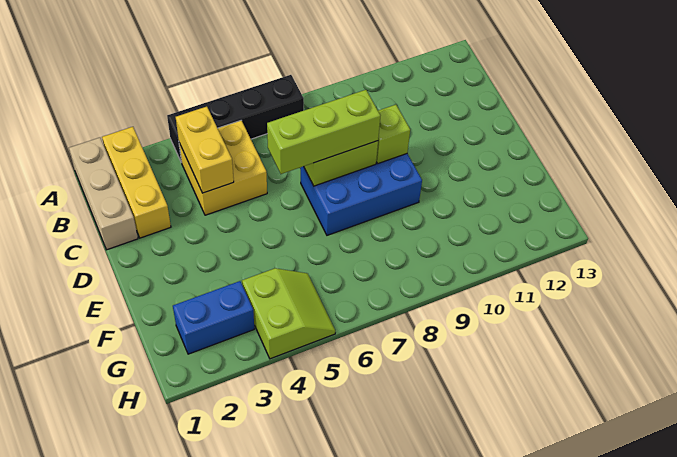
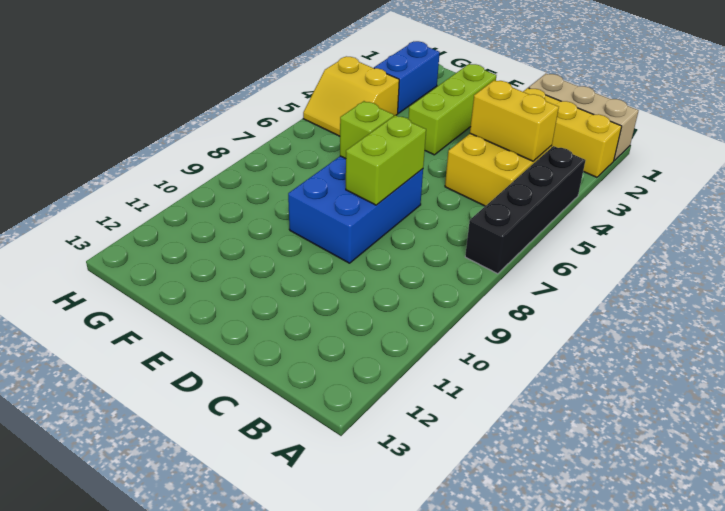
lime brick D6:D8 level 3 -> lime brick E2:E4 level 1
lime brick D9 level 2 -> lime brick E7 level 2
lime slope G4:H5 level 1 top 4 -> yellow slope G4:H5 level 1 top 4

